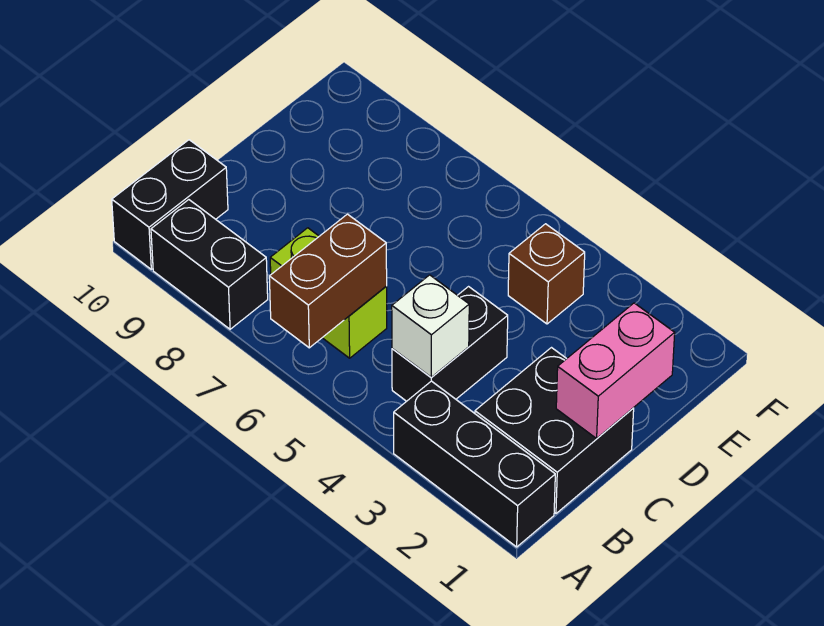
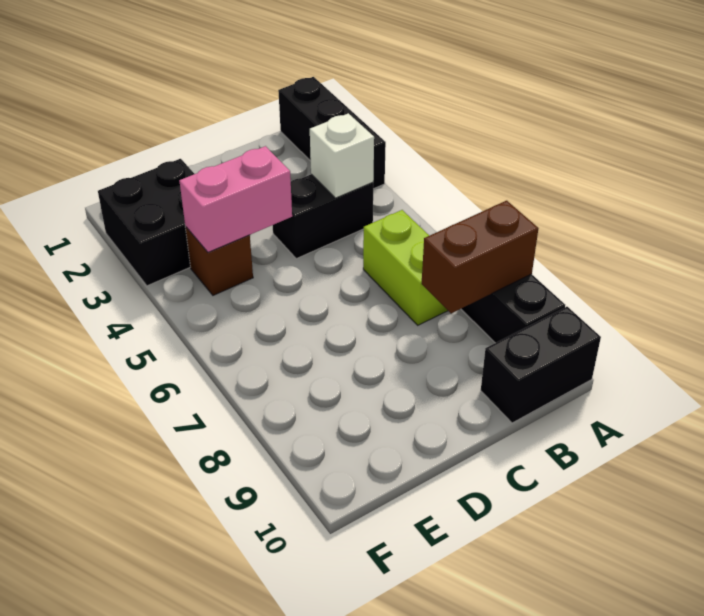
brown brick A6:B6 level 2 -> brown brick A8:B8 level 2
black brick B1:C2 level 1 -> black brick E2:F3 level 1
pink brick C1:D1 level 2 -> pink brick D4:E4 level 2

